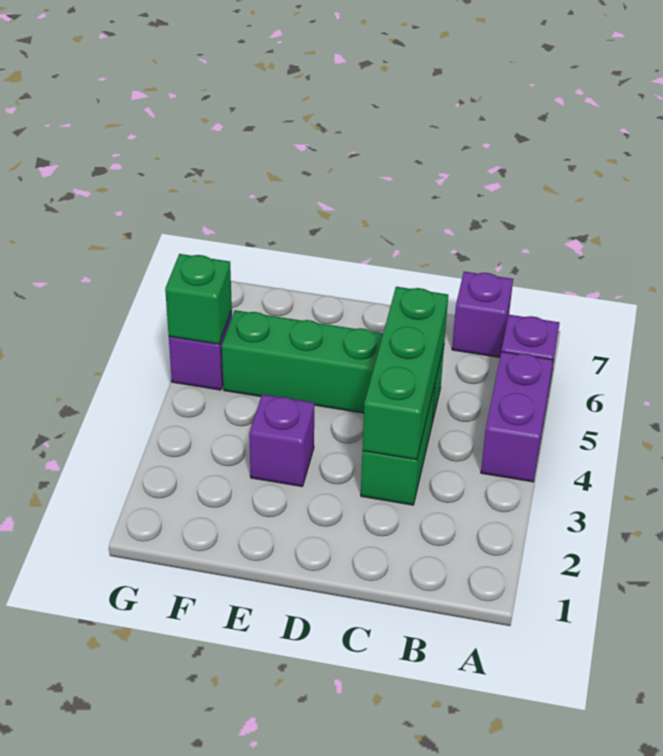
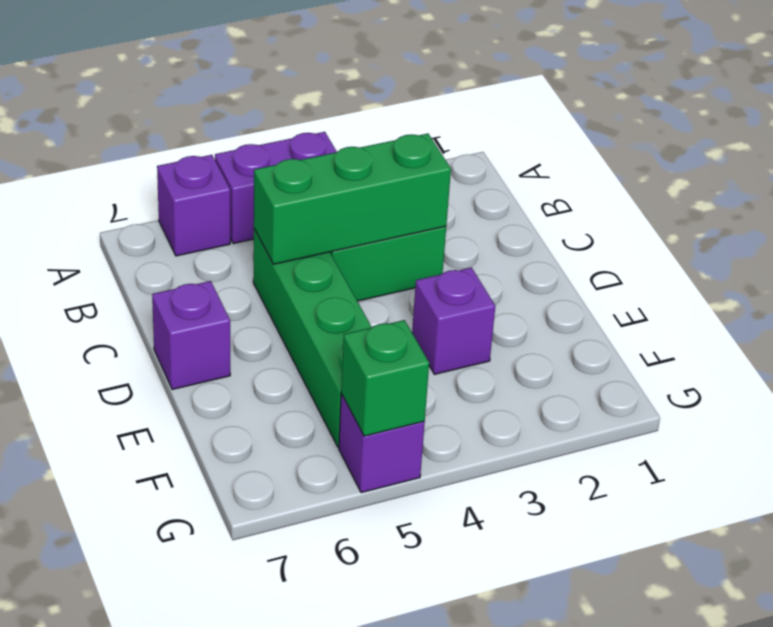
purple brick B7 level 1 -> purple brick D7 level 1

